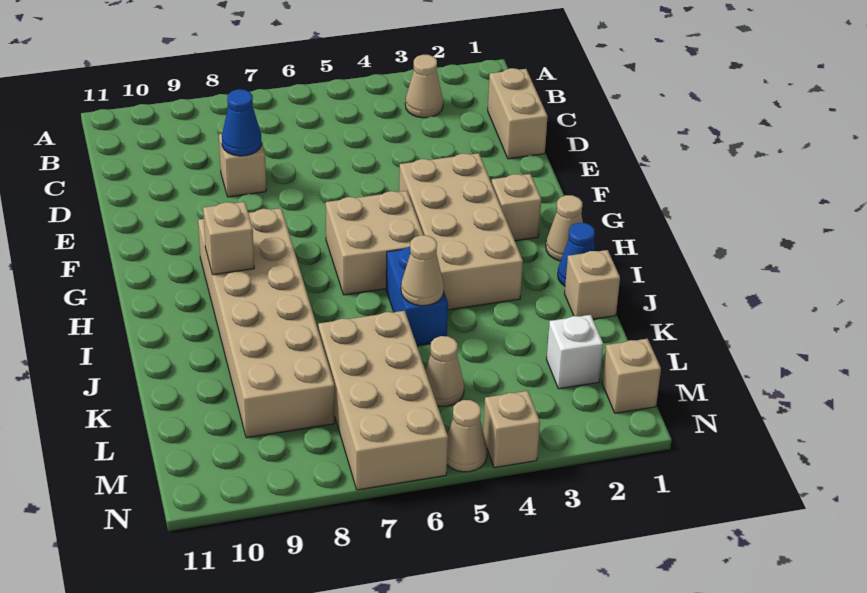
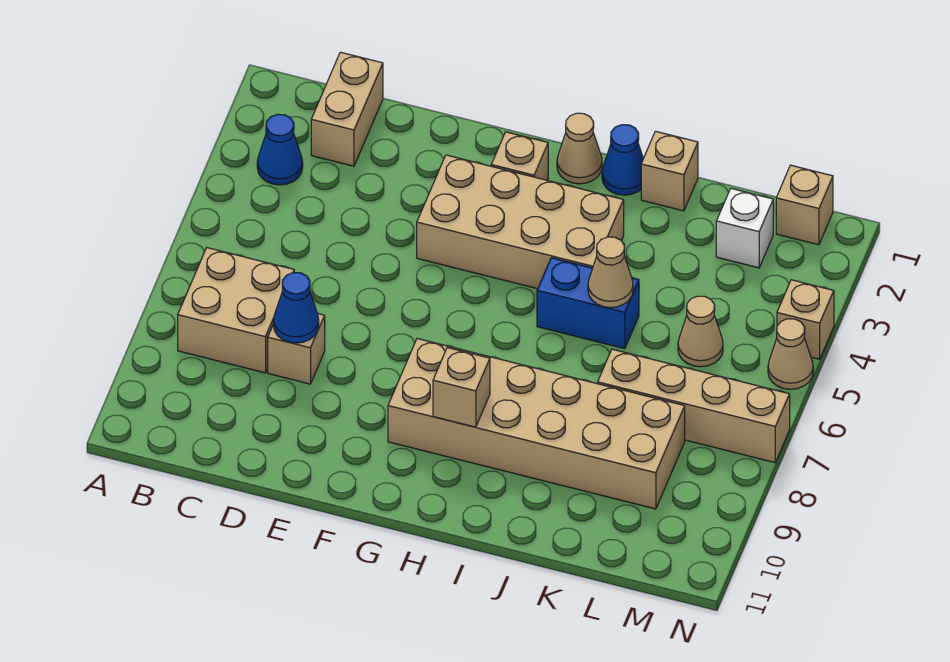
tan cone B3 level 1 -> blue cone B3 level 1
tan brick C1:D1 level 1 -> tan brick C1:C2 level 1
tan brick G5:H6 level 1 -> tan brick B7:C8 level 1
tan brick K6:N7 level 1 -> tan brick K7:N7 level 1

